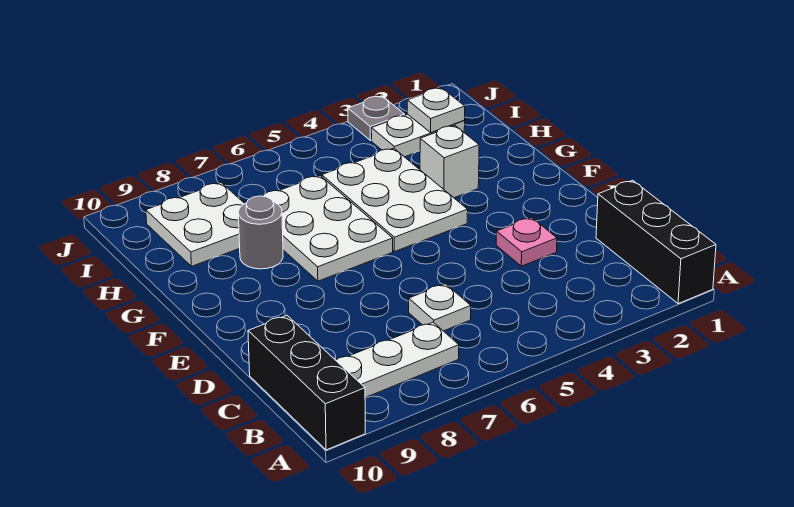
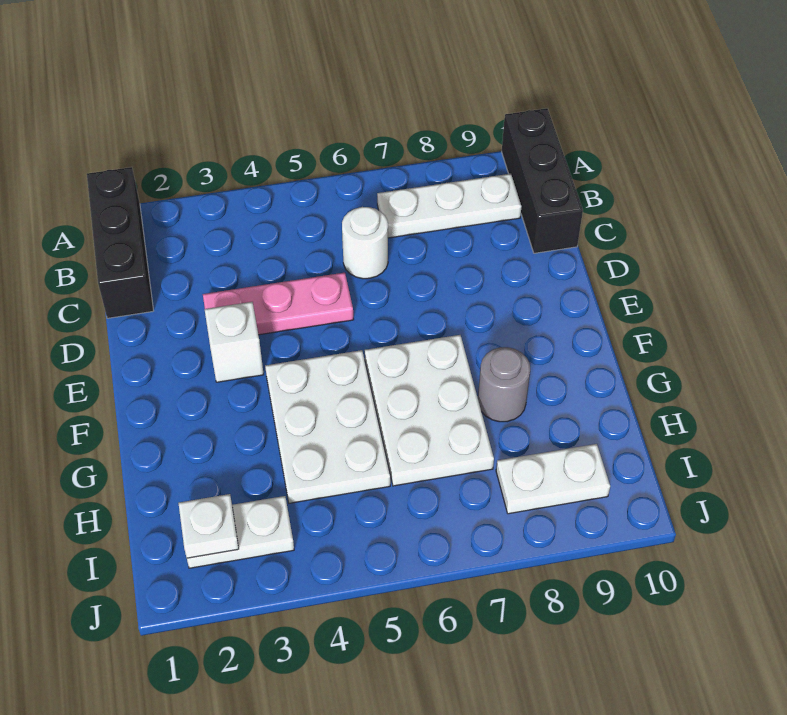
white plate C6 level 1 -> white round brick C6 level 1
pink plate D3 level 1 -> pink plate D3:D5 level 1
white brick G3 level 1 -> white brick E3 level 1
white plate H8:I9 level 1 -> white plate I8:I9 level 1
grey plate J3 level 1 -> none

